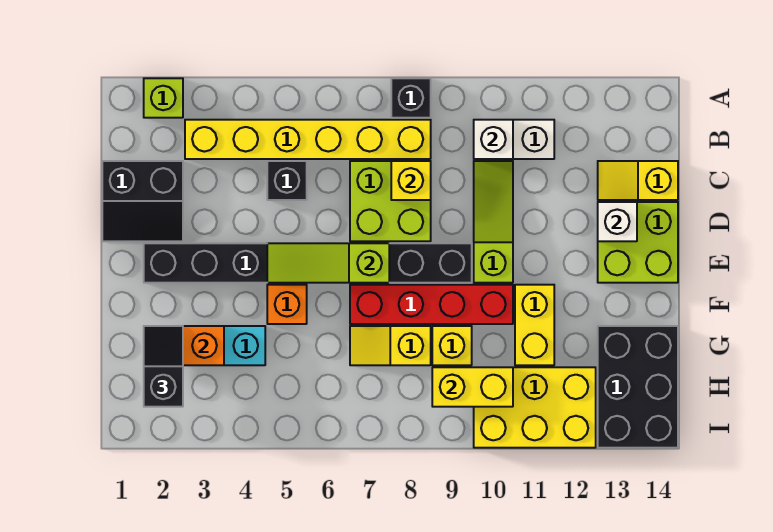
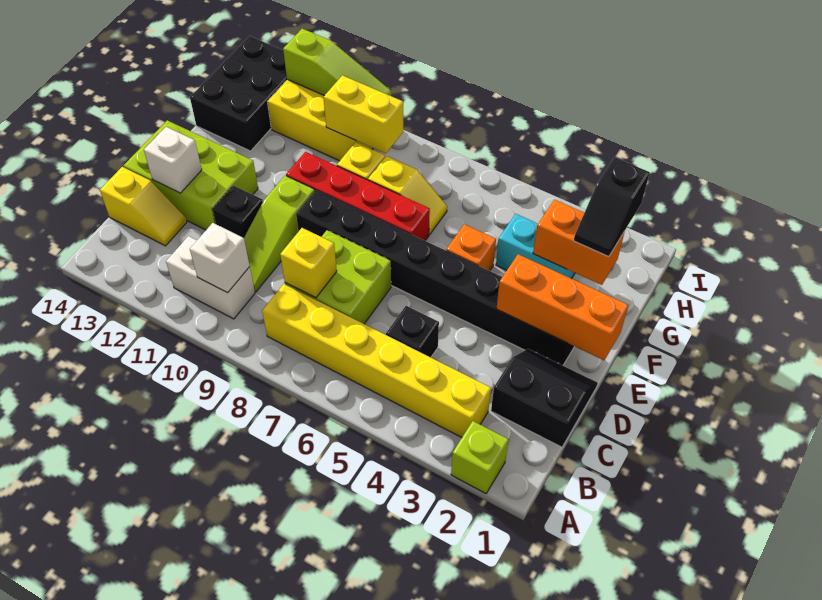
black brick A8 level 1 -> black brick D11 level 1
lime brick D13:E14 level 1 -> lime brick D12:E14 level 1
none -> orange brick E1:E3 level 2
lime slope E5:E7 level 2 top 7 -> lime slope I10:I12 level 2 top 12
yellow brick F11:G11 level 1 -> none

